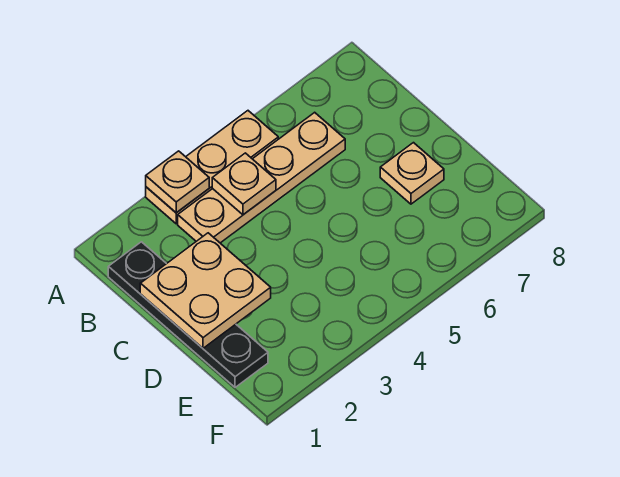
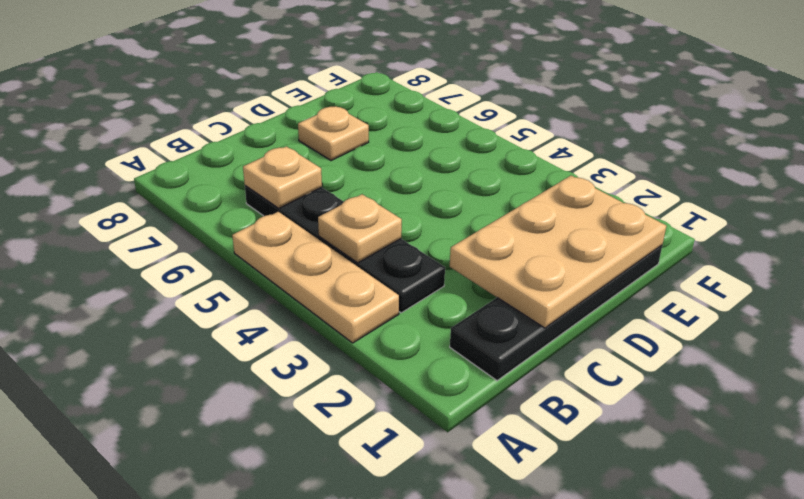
tan plate A3 level 2 -> tan plate B6 level 2
tan plate B3:B6 level 1 -> black plate B3:B6 level 1
tan plate C1:D2 level 2 -> tan plate C1:E2 level 2

